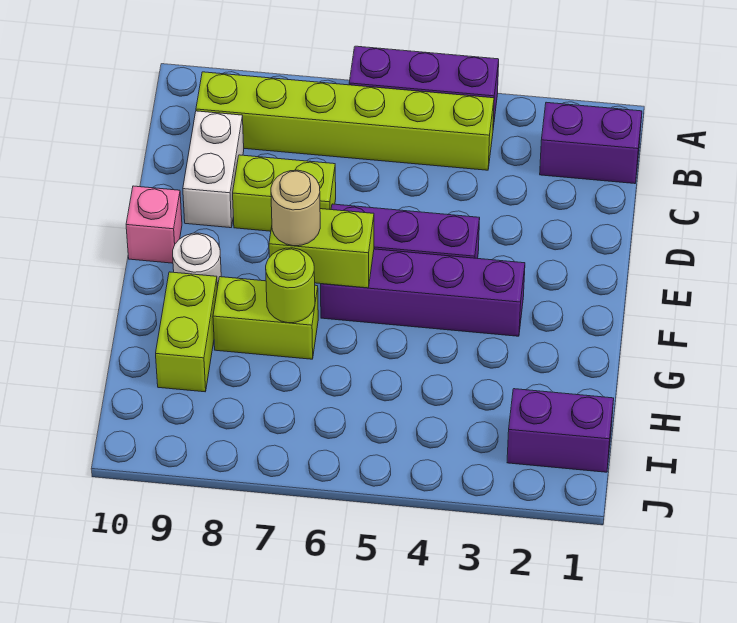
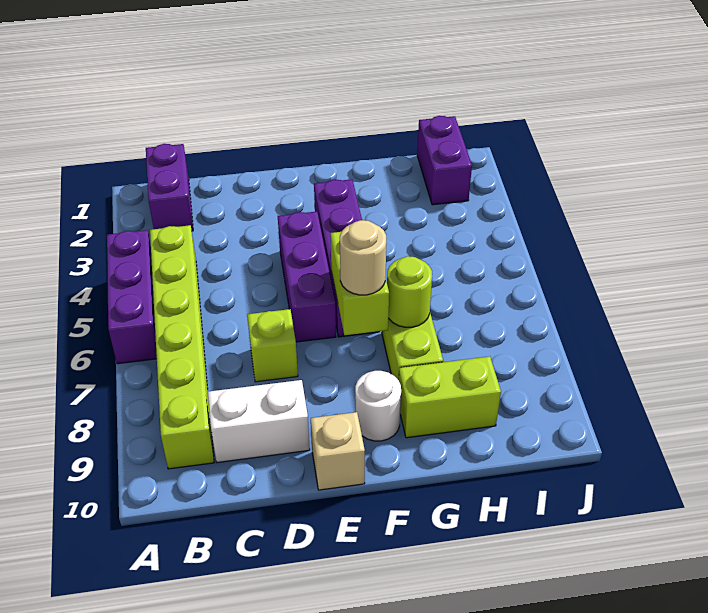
lime brick D7:D8 level 1 -> lime brick D7 level 1
pink brick E10 level 1 -> tan brick E10 level 1

